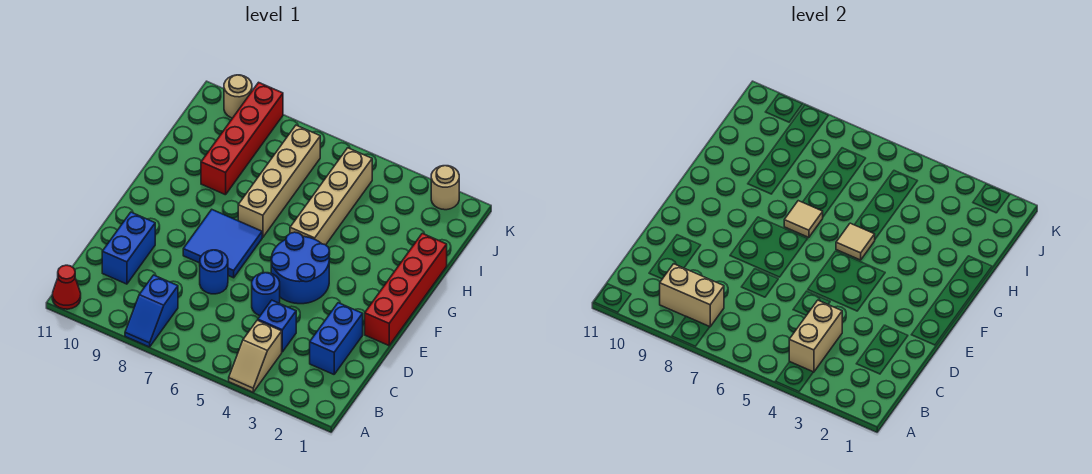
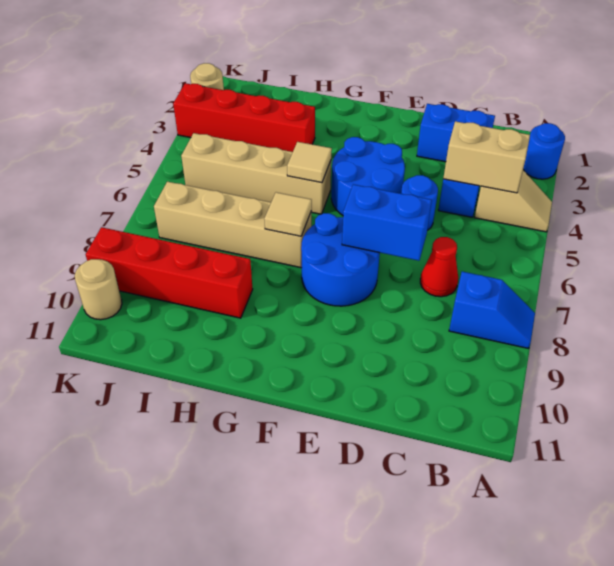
red cone A11 level 1 -> red cone C7 level 1
tan brick B8:B9 level 2 -> none
blue brick C10:D10 level 1 -> blue brick D7:E7 level 2
blue round brick D7 level 1 -> blue round brick A2 level 1
red brick E1:H1 level 1 -> red brick H3:K3 level 1
blue tile E7:F8 level 1 -> blue round brick E7:F8 level 1

